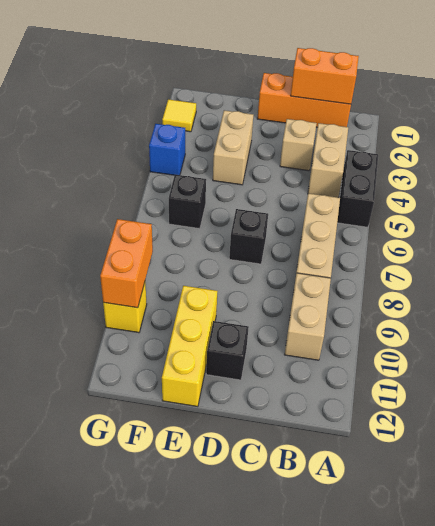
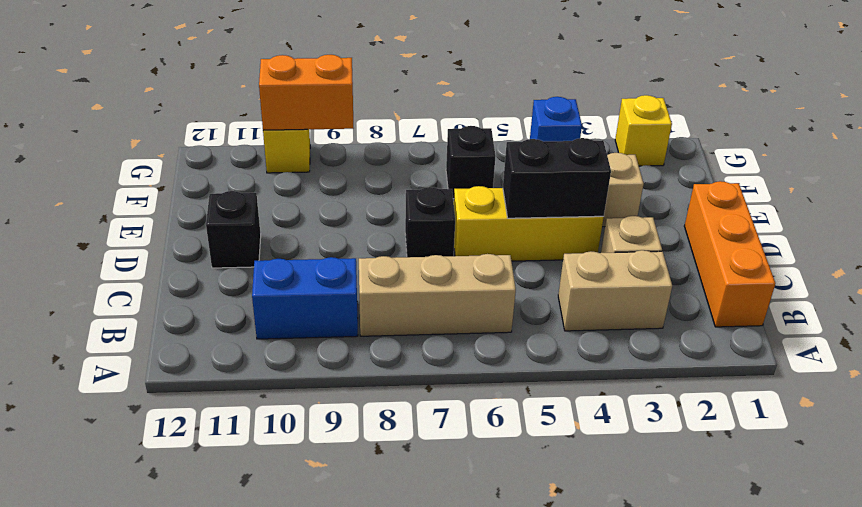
black brick A4:A5 level 1 -> black brick D4:D5 level 2
orange brick B1:C1 level 2 -> none
tan brick B9:B10 level 1 -> blue brick B9:B10 level 1
yellow brick E10:E12 level 1 -> yellow brick D4:D6 level 1
yellow tile G2 level 1 -> yellow brick G2 level 1

